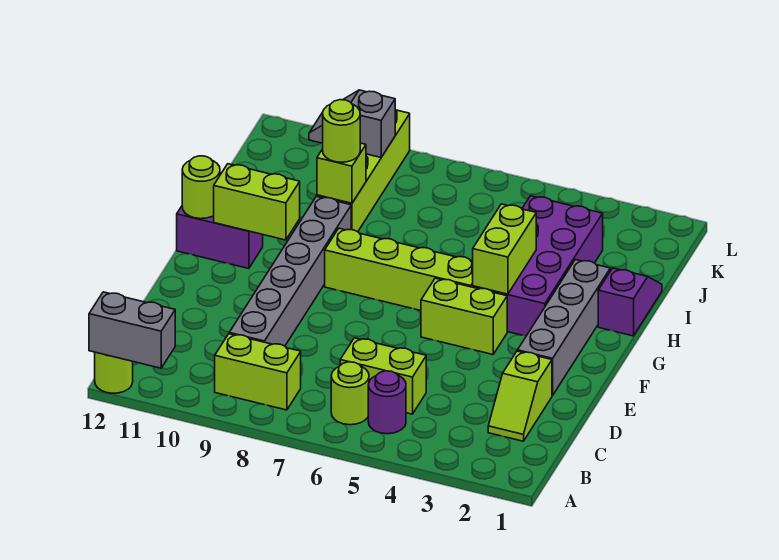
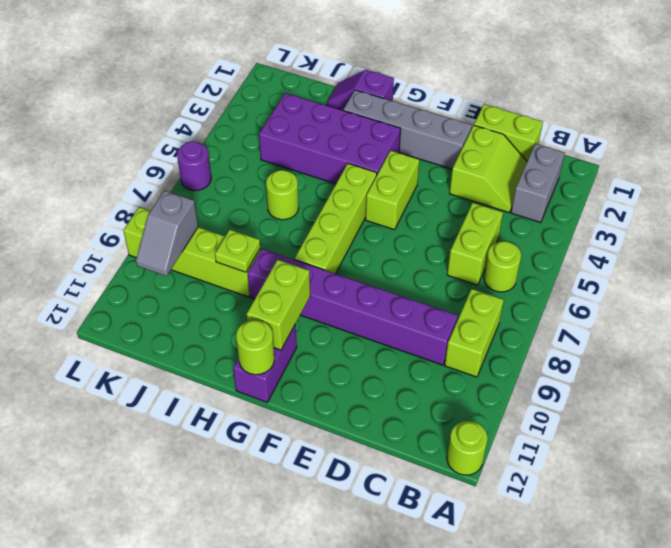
grey brick A11:A12 level 2 -> grey brick B2:B3 level 1
purple round brick B5 level 1 -> purple round brick L6 level 1
lime slope C2:D2 level 1 top D -> lime slope C2:D3 level 1 top D
grey brick C9:H9 level 1 -> purple brick C9:H9 level 1
lime brick G4:H4 level 2 -> lime brick C1:D1 level 1
lime brick I9 level 2 -> lime plate I9 level 2
lime round brick I9 level 3 -> lime round brick I6 level 1

